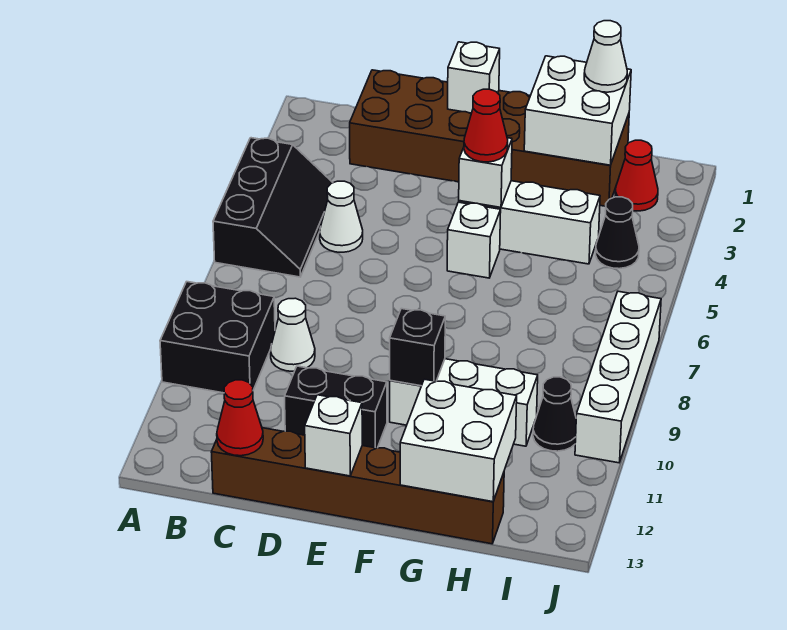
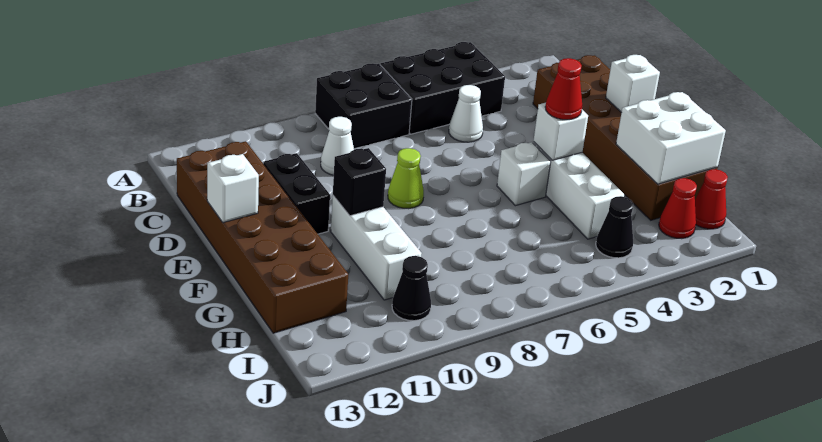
black slope A4:B6 level 1 top A -> black brick A4:B6 level 1
black brick A9:B10 level 1 -> black brick A7:B8 level 1
brown brick C13:H13 level 1 -> brown brick C12:H13 level 1
red cone C13 level 2 -> red cone I1 level 1
none -> lime cone E8 level 1
white brick G12:H13 level 2 -> none
white cone H1 level 3 -> none
white brick J7:J10 level 1 -> none

